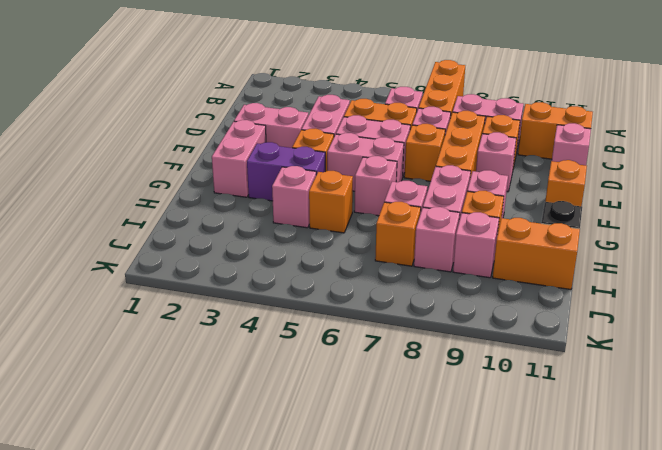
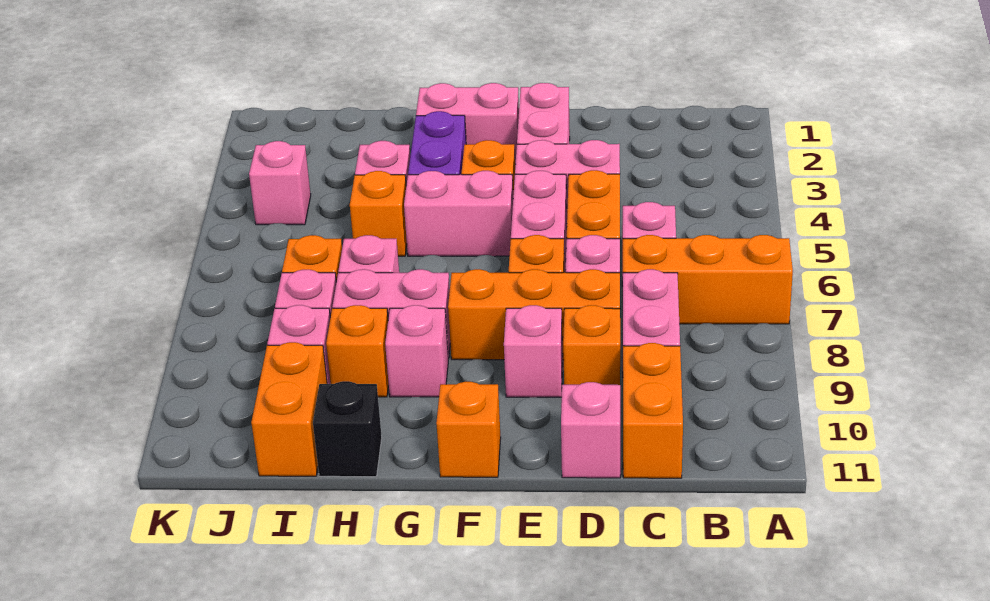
pink brick F5:F6 level 1 -> pink brick F5:G5 level 1
pink brick G6 level 1 -> pink brick J4 level 1

